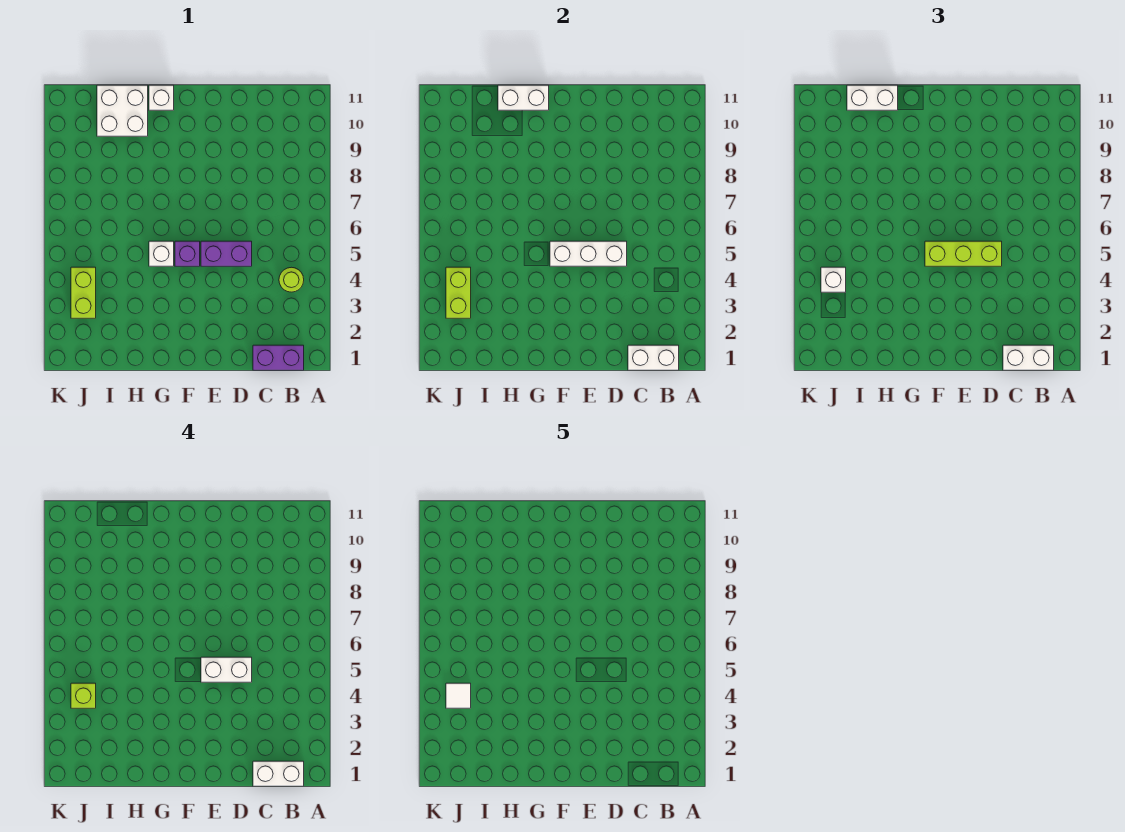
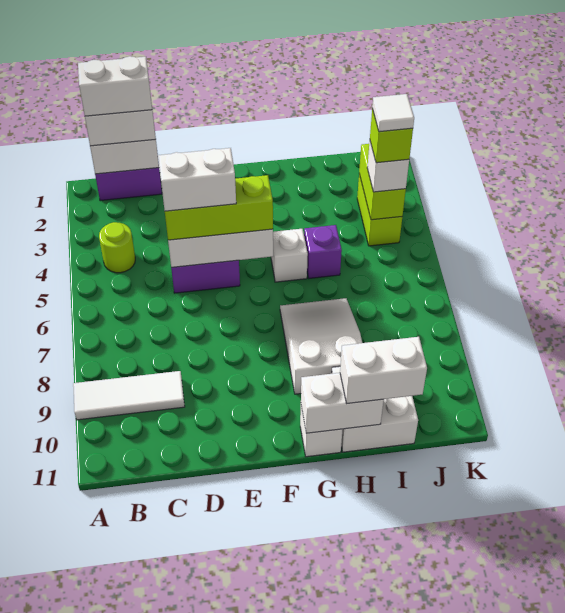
none -> white tile A9:C9 level 1
purple brick F5 level 1 -> purple brick H5 level 1
none -> white slope G7:H9 level 1 top 9

